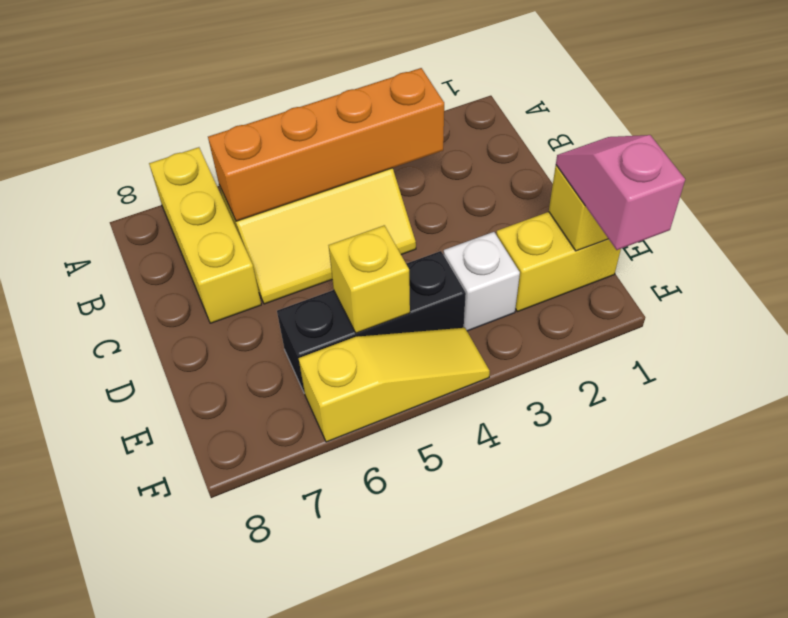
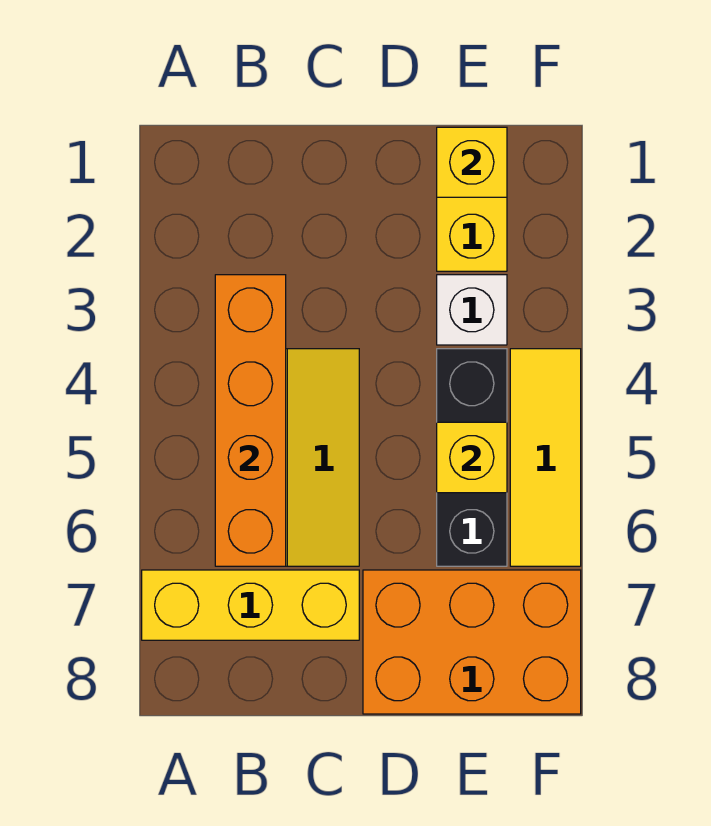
none -> orange brick D7:F8 level 1
pink slope E1:F1 level 3 top F -> none
yellow slope F4:F6 level 1 top 6 -> yellow tile F4:F6 level 1

